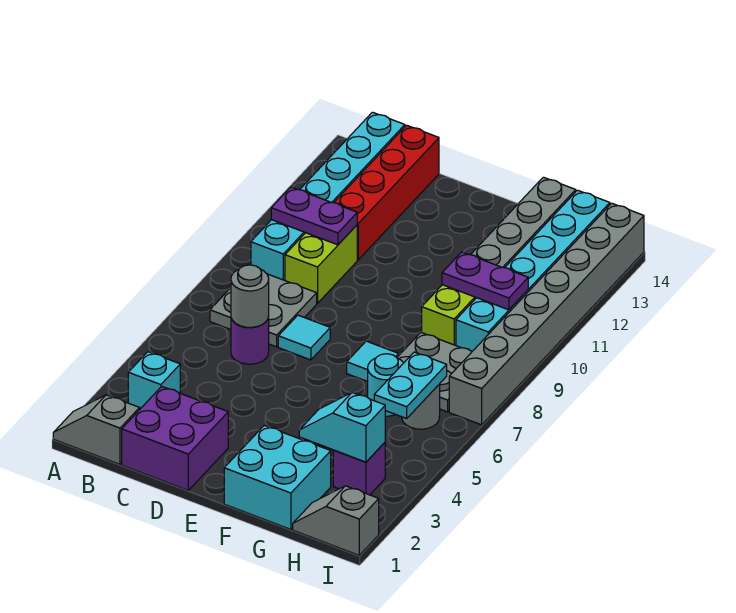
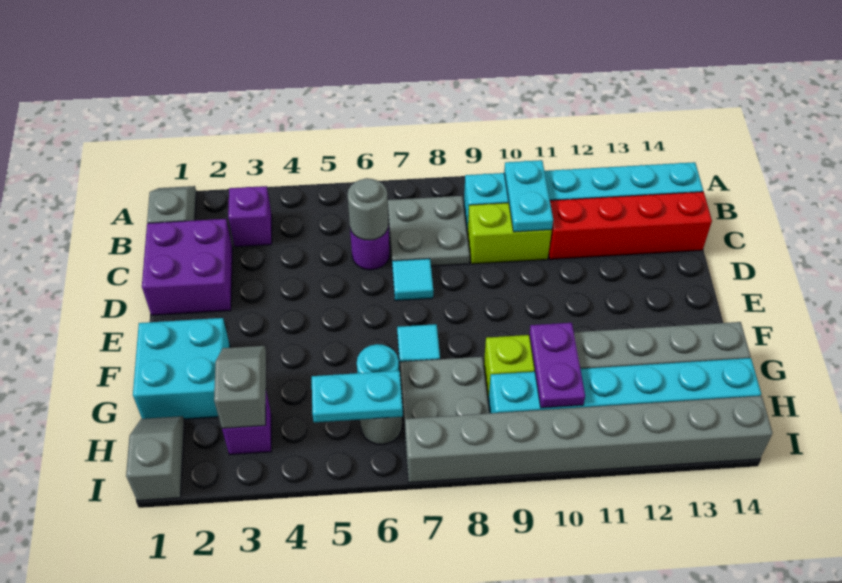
cyan brick B3 level 1 -> purple brick B3 level 1
purple plate B10:C10 level 2 -> cyan plate B10:C10 level 2
cyan slope G3:H3 level 2 top H -> grey slope G3:H3 level 2 top H

